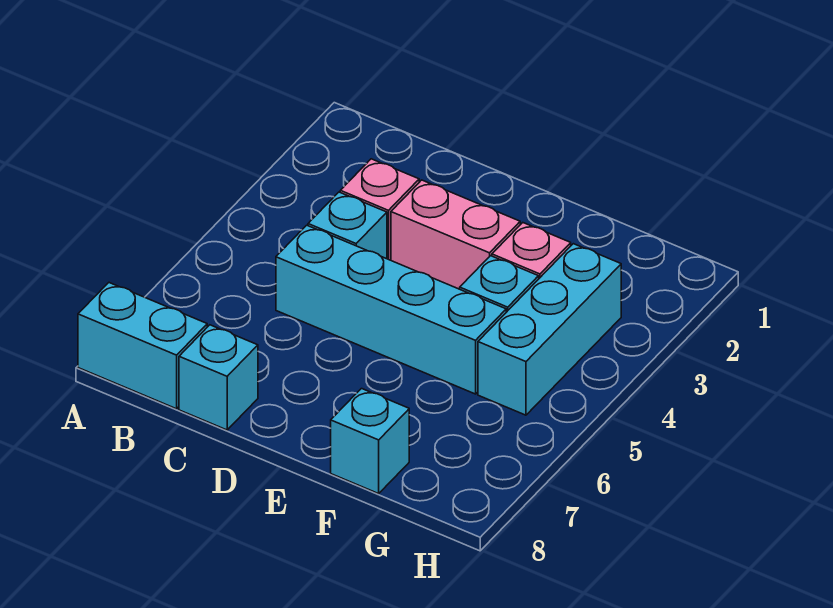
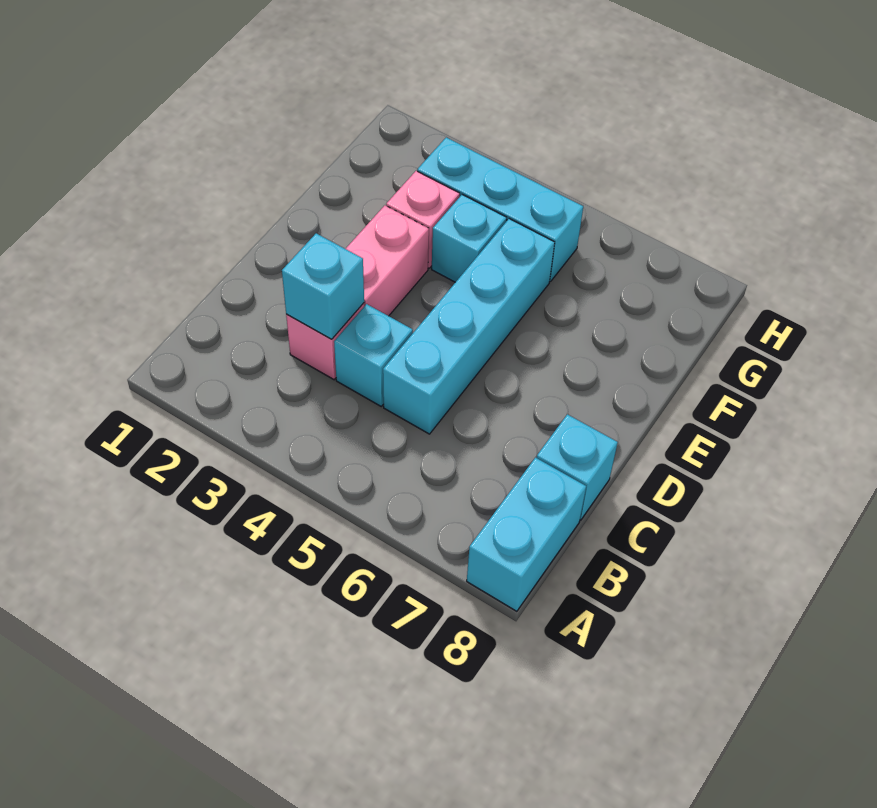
cyan brick F8 level 1 -> cyan brick C3 level 2

